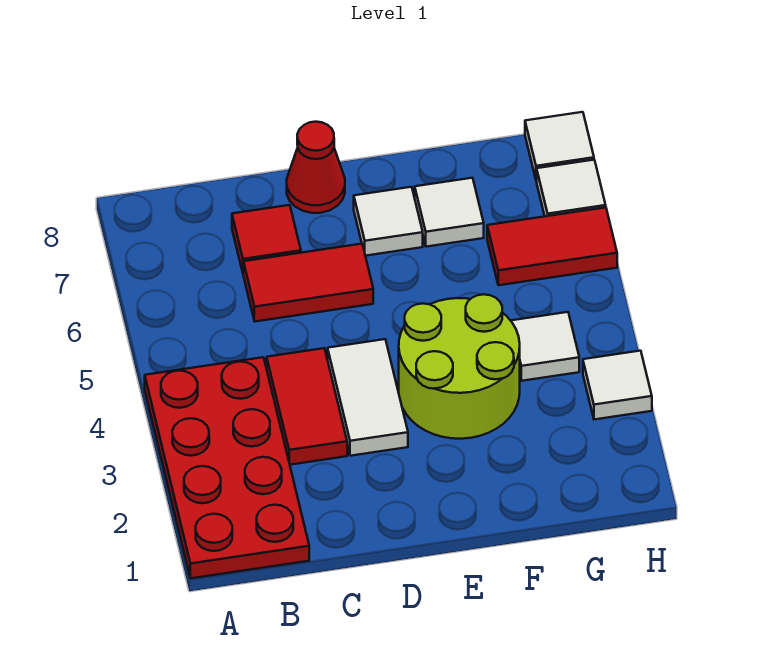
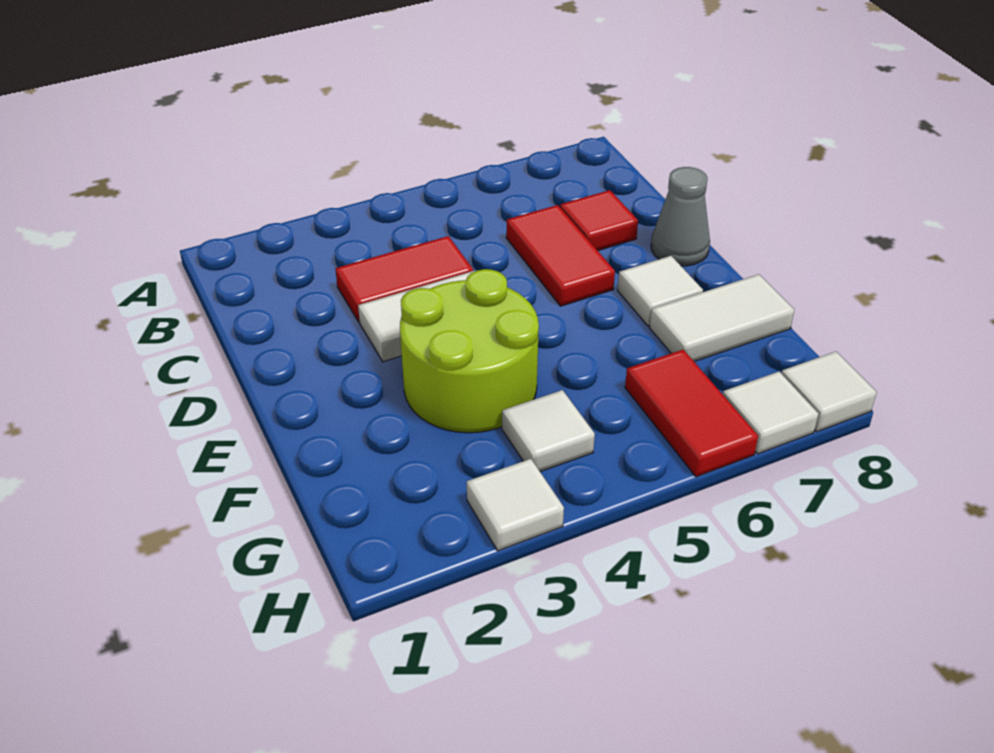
red plate A1:B4 level 1 -> none
red cone D8 level 1 -> grey cone D8 level 1
white tile F7 level 1 -> white tile F7:F8 level 1

